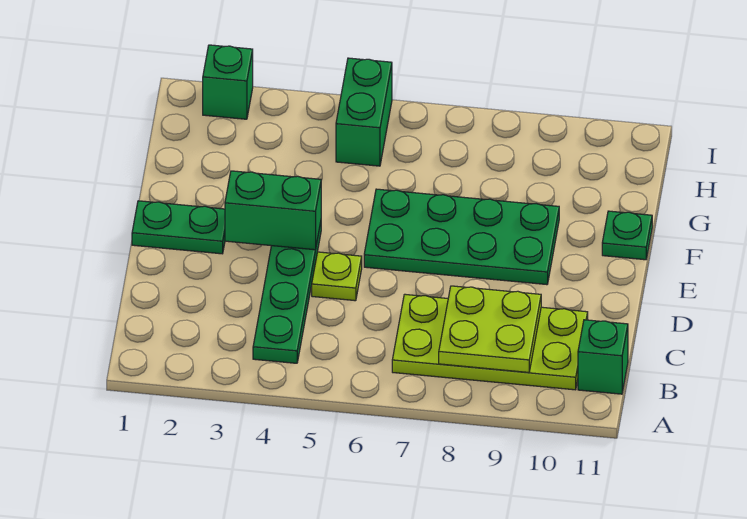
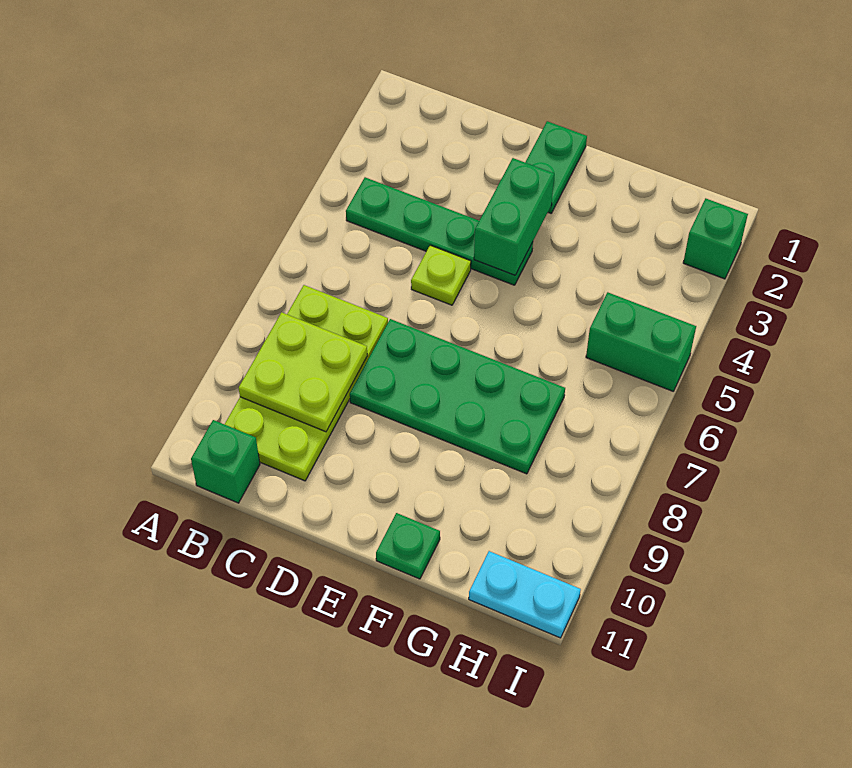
green plate E6:F9 level 1 -> green plate D7:G8 level 1
none -> cyan plate H11:I11 level 1

